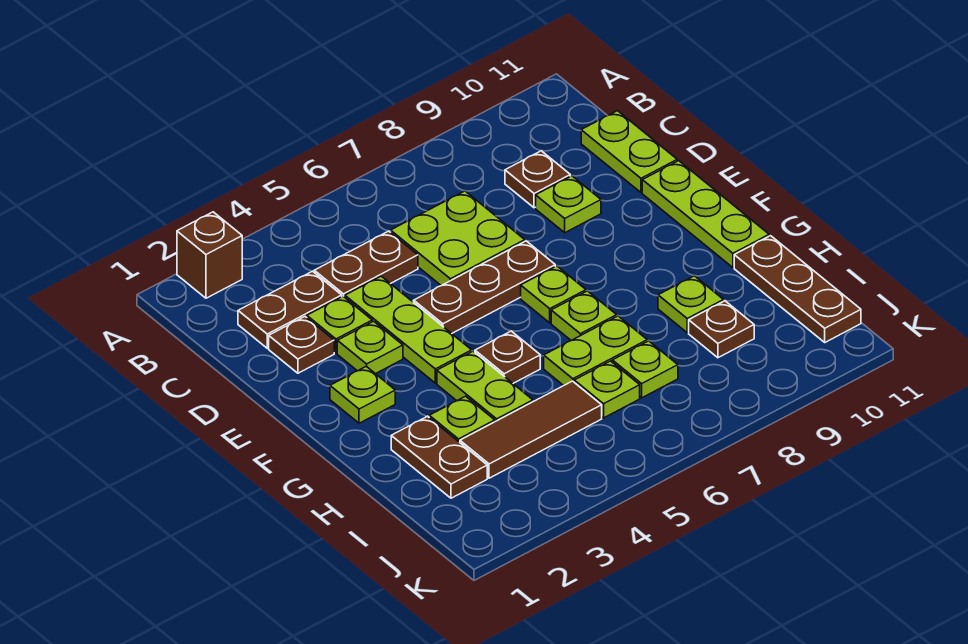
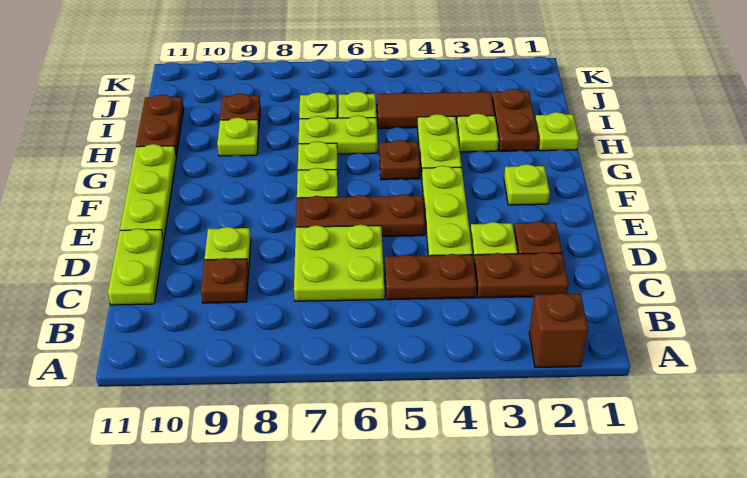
lime plate E3 level 1 -> lime plate H1 level 1
brown plate H11:J11 level 1 -> brown plate H11:I11 level 1

